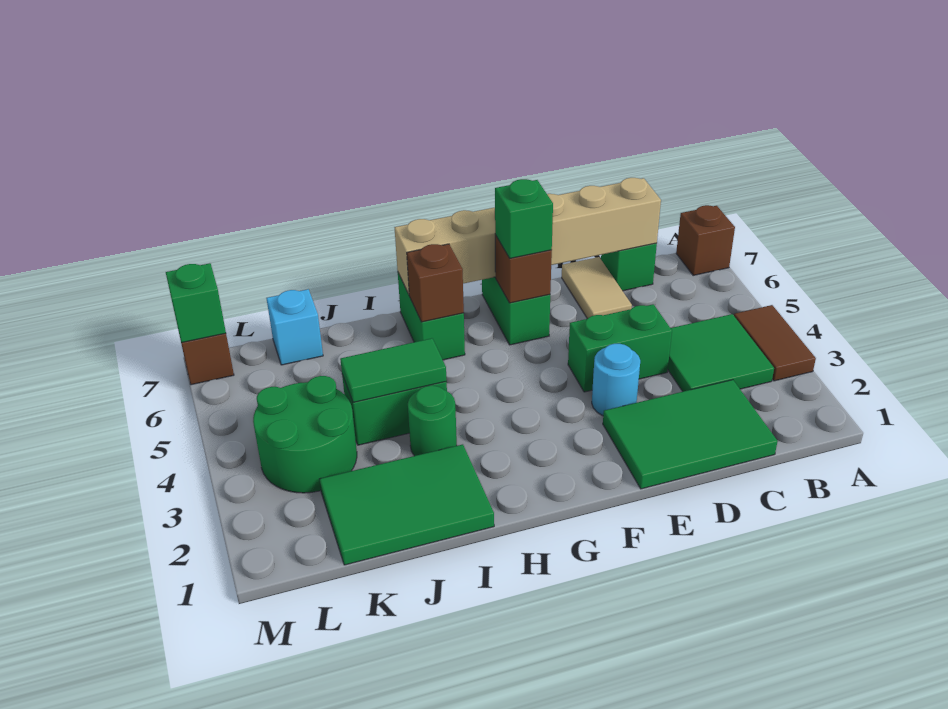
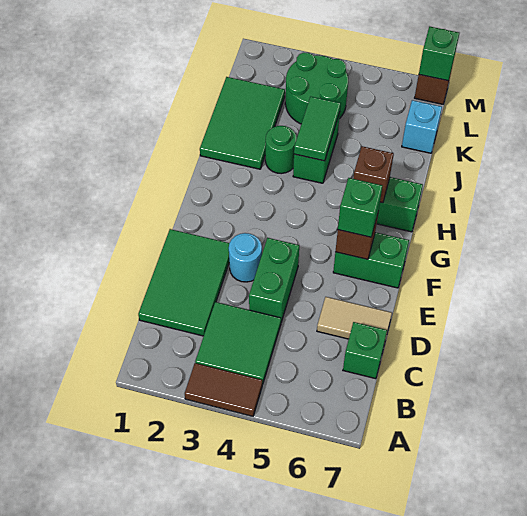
brown brick A7 level 1 -> none
tan brick C7:H7 level 2 -> none

